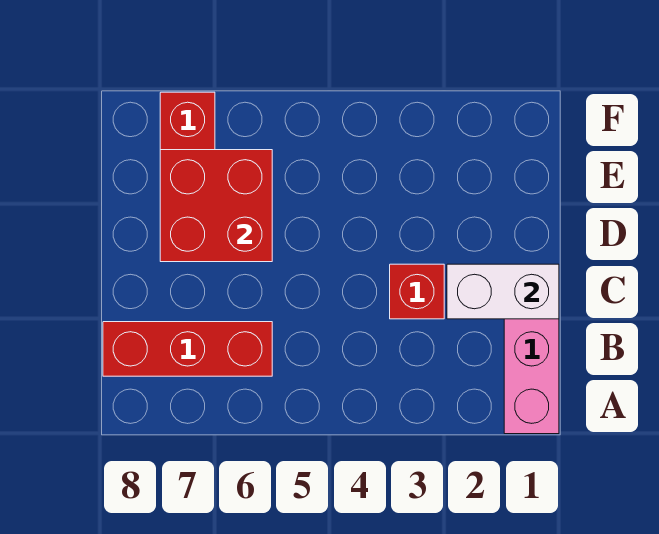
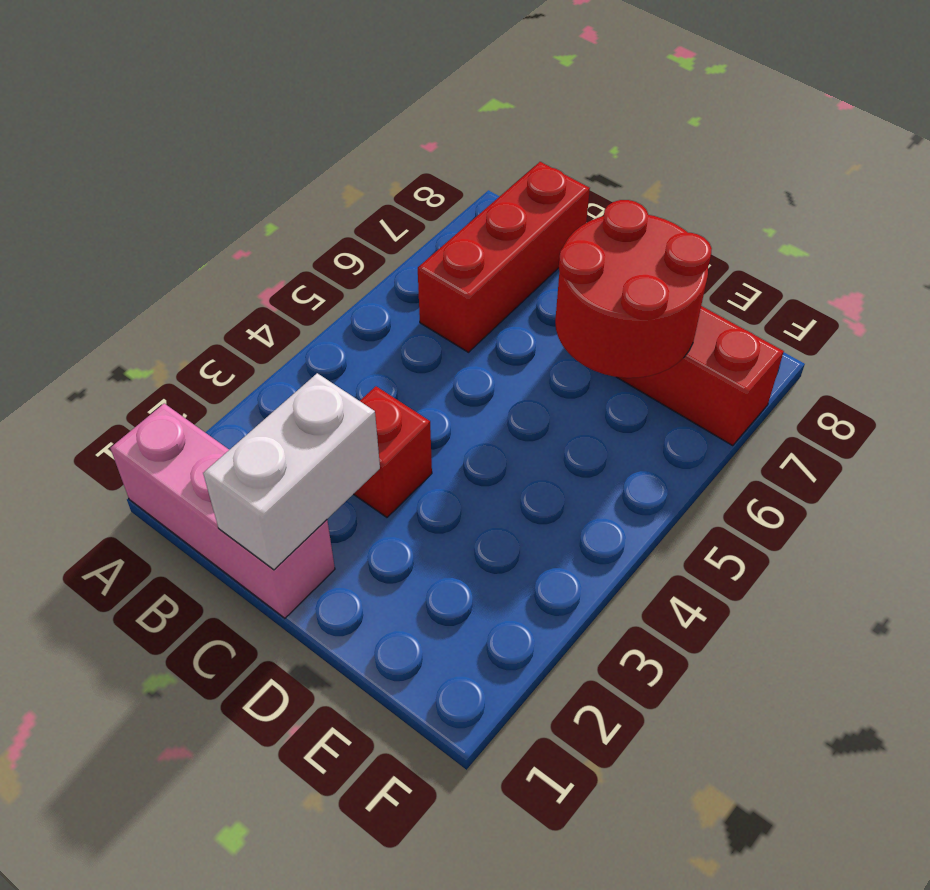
red brick D6:E7 level 2 -> red round brick D6:E7 level 2

